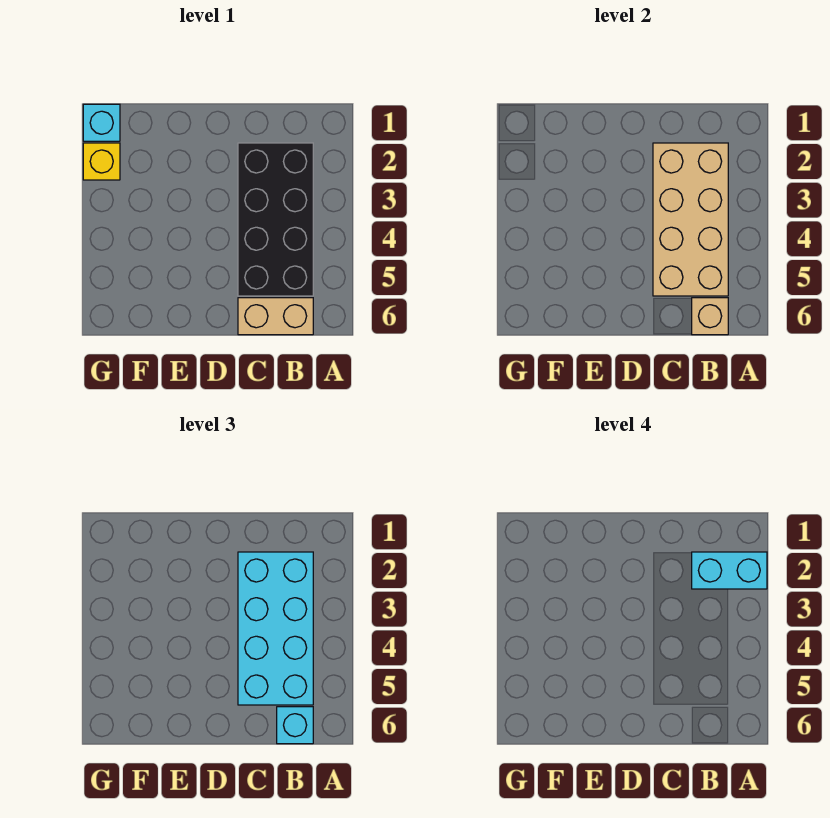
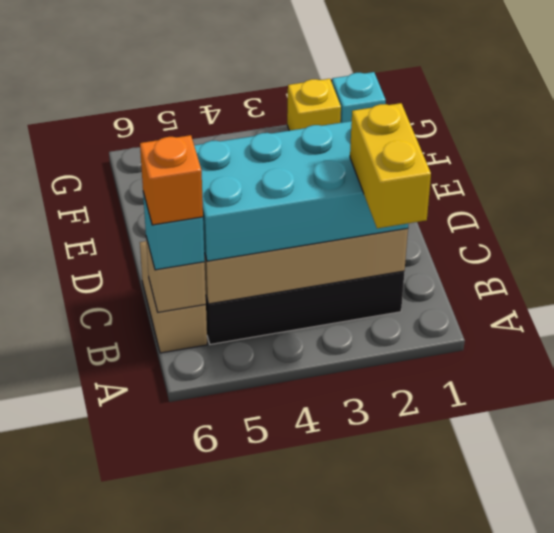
cyan brick A2:B2 level 4 -> yellow brick A2:B2 level 4
none -> orange brick B6 level 4

